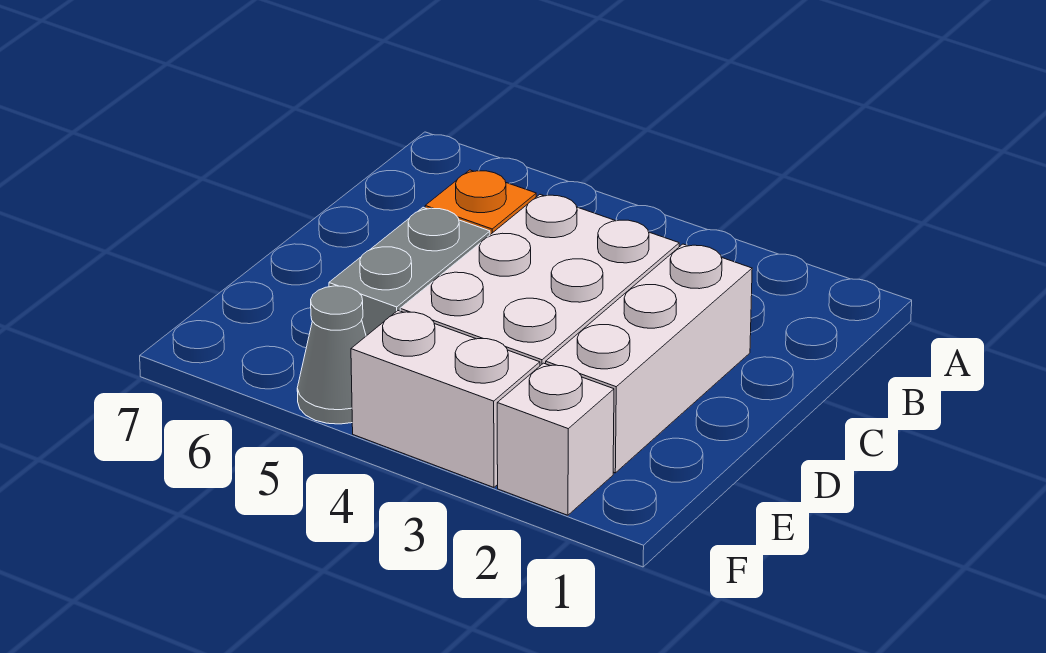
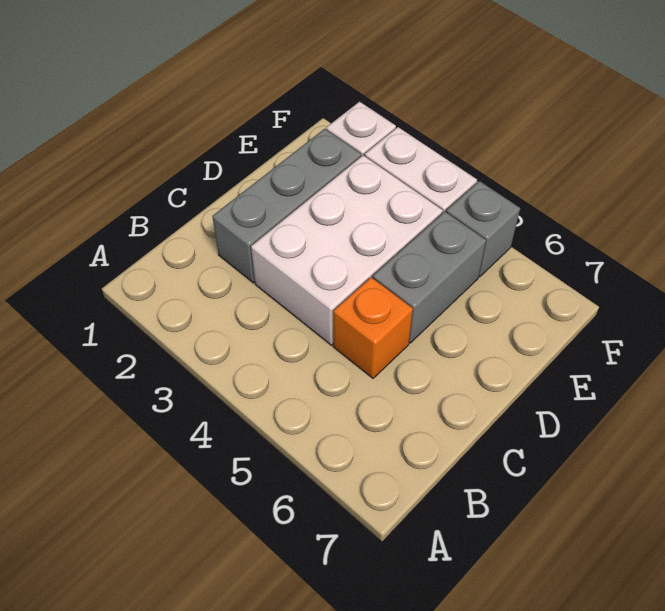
white brick C2:E2 level 1 -> grey brick C2:E2 level 1
grey cone F5 level 1 -> grey brick F5 level 1

